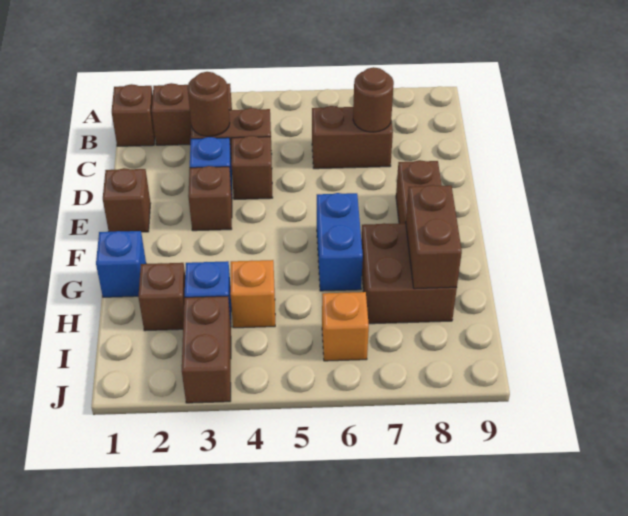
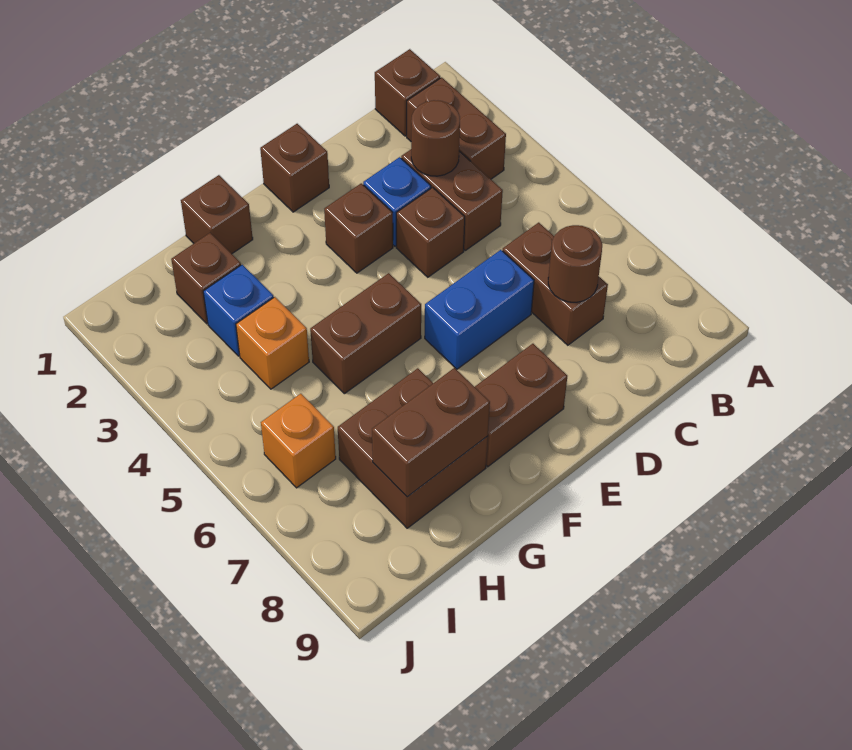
blue brick F6:G6 level 1 -> blue brick D6:E6 level 1
blue brick G1 level 1 -> brown brick G1 level 1
brown brick I3:J3 level 1 -> brown brick F5:G5 level 1

